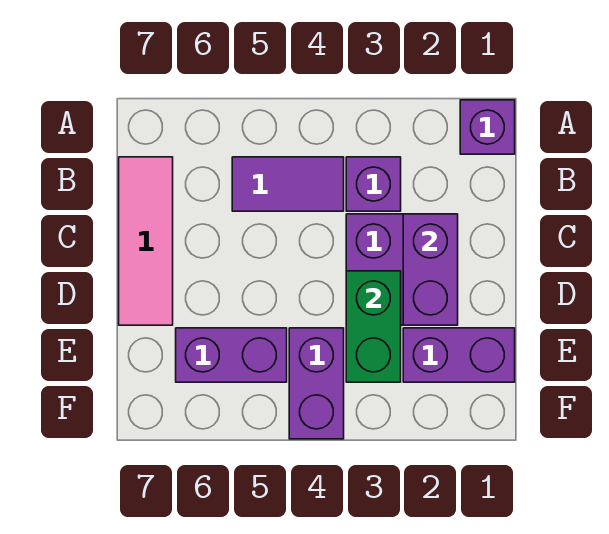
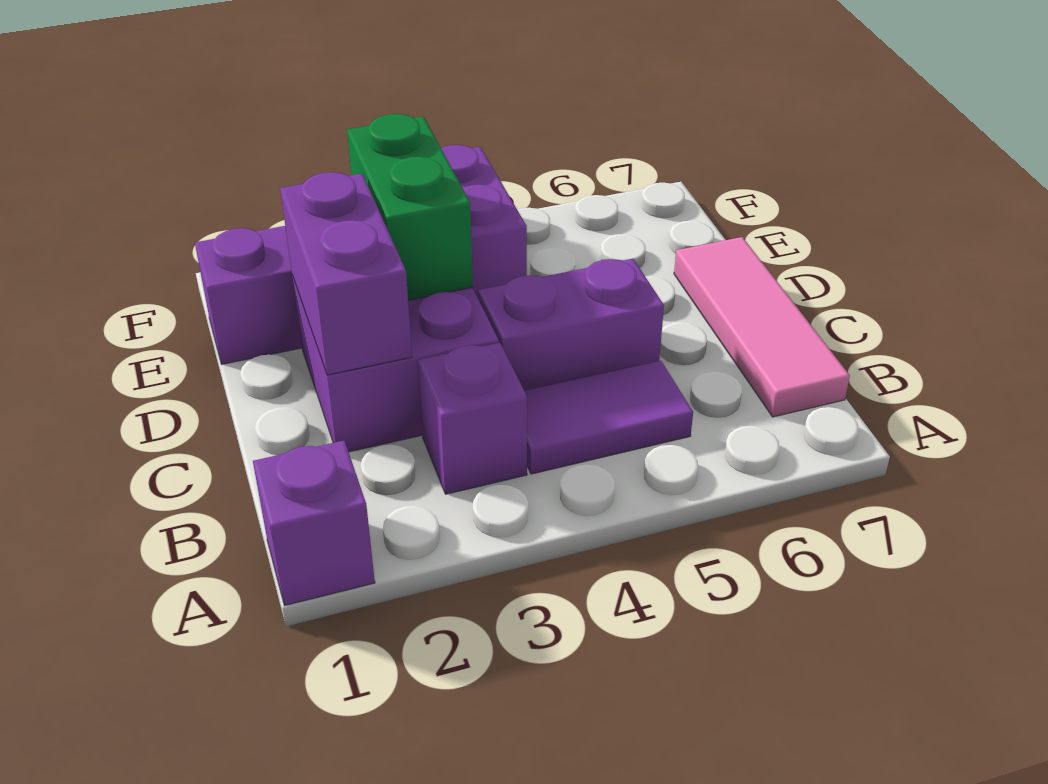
purple brick E5:E6 level 1 -> purple brick C4:C5 level 1

